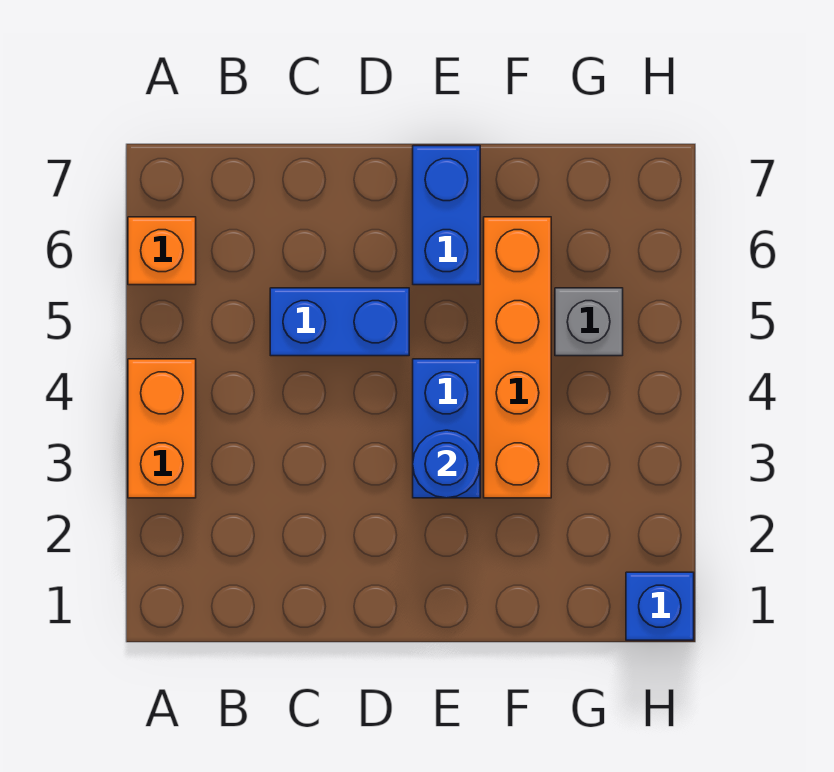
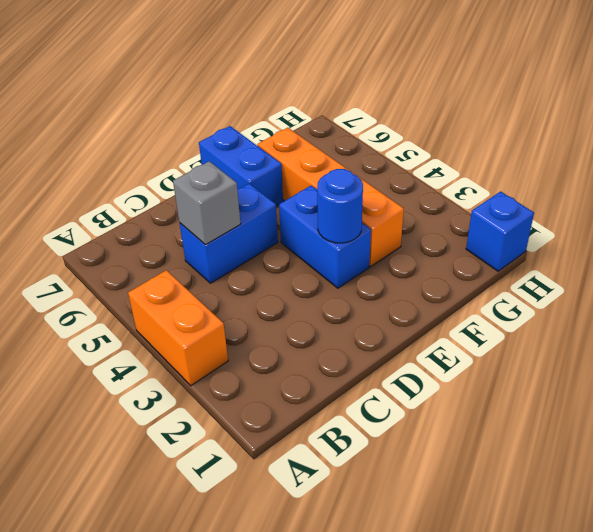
orange brick A6 level 1 -> none
grey brick G5 level 1 -> grey brick C5 level 2

